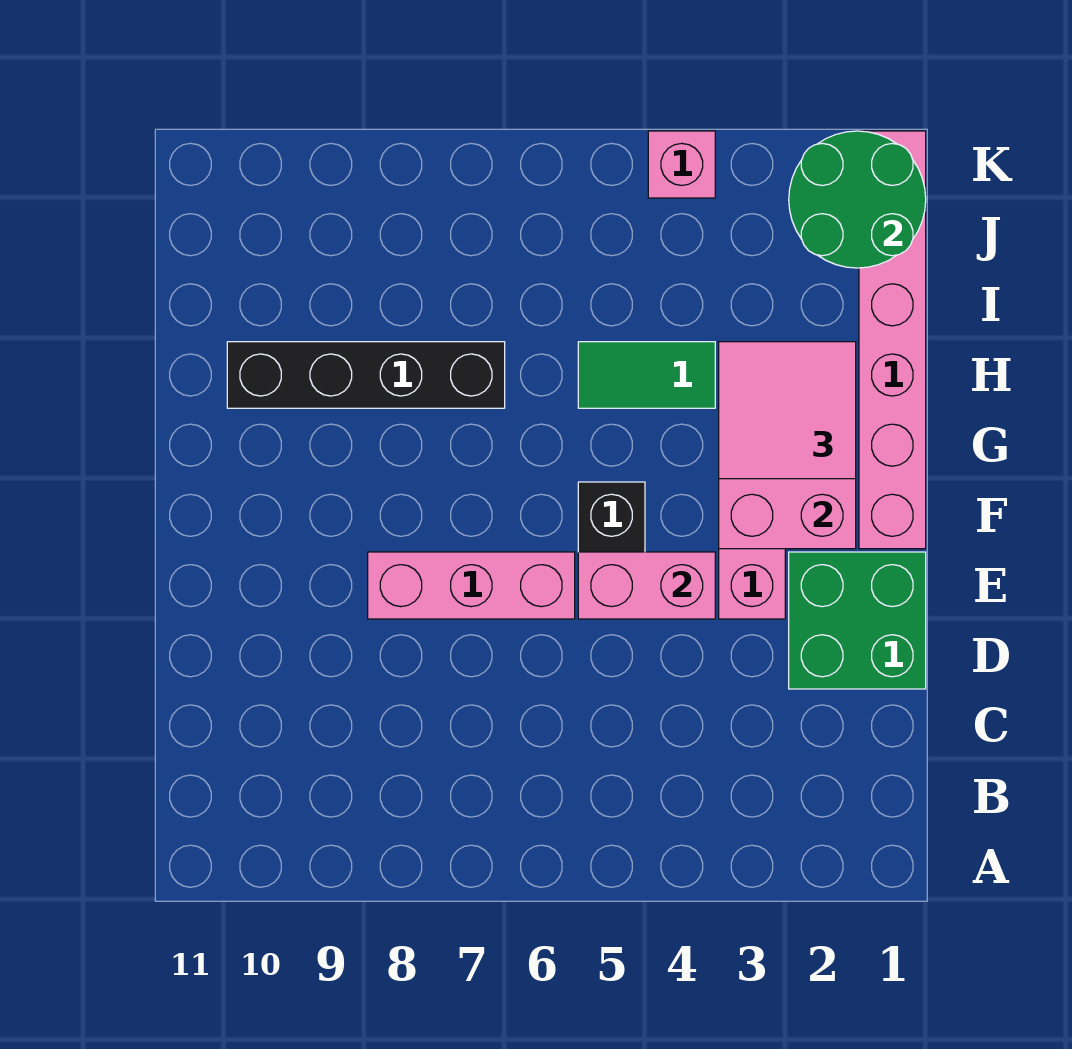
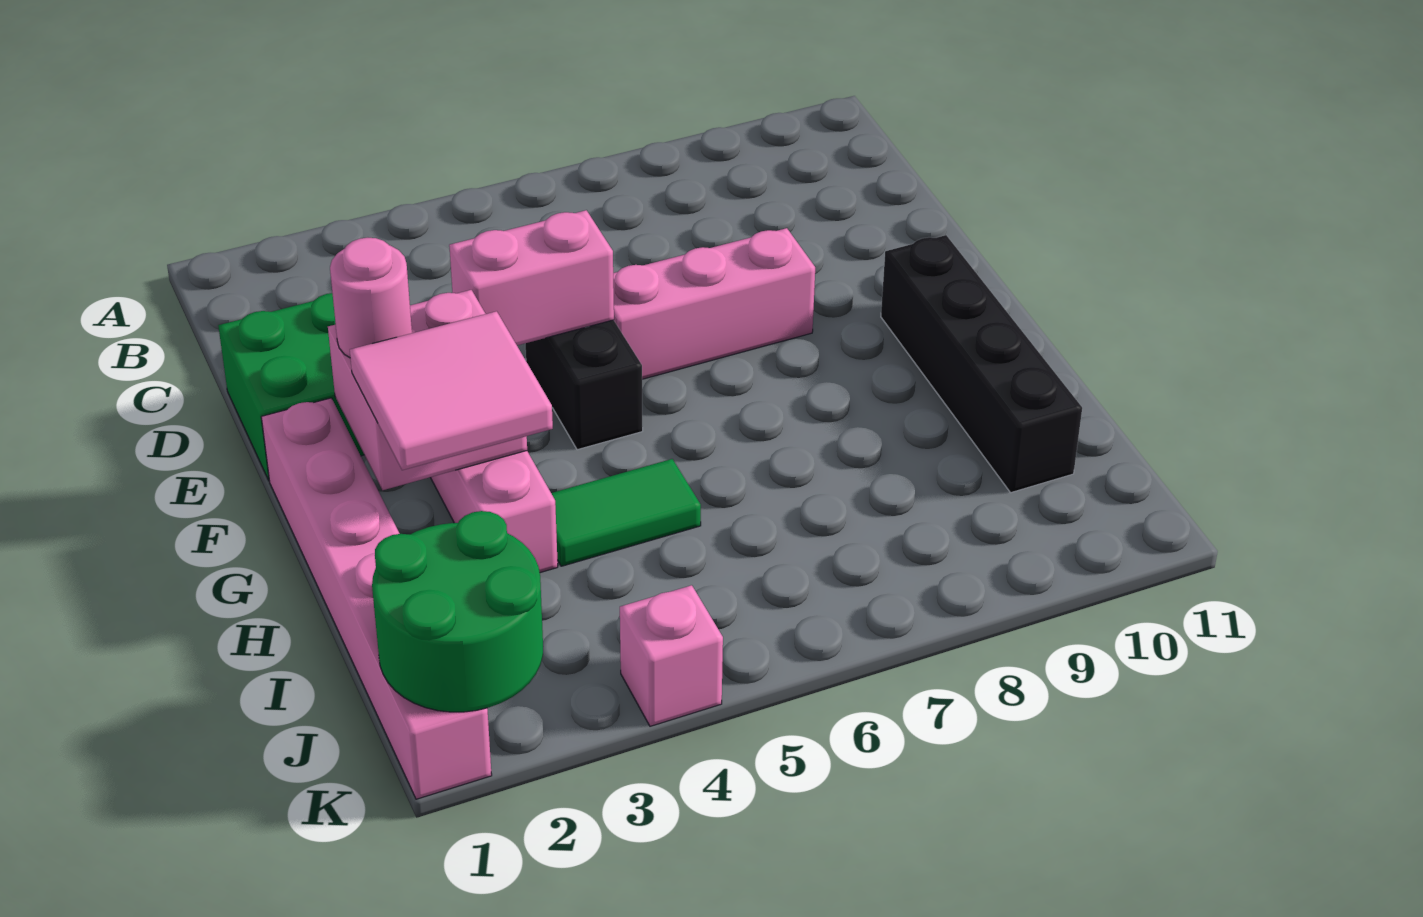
none -> pink round brick F2 level 3
black brick H7:H10 level 1 -> black brick F10:I10 level 1

